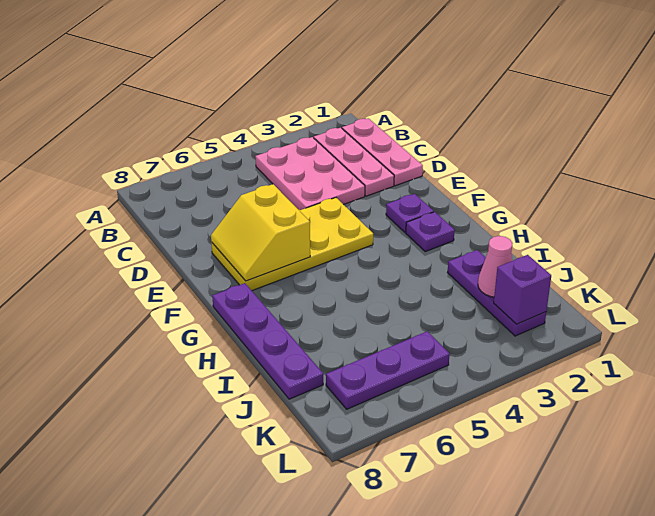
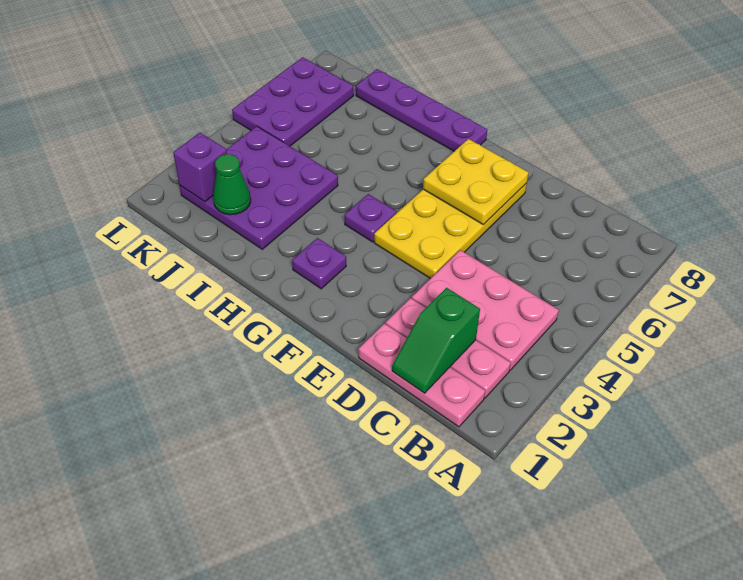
none -> green slope C1:C2 level 2 top 2
yellow slope E6:F7 level 2 top 6 -> yellow plate E6:F7 level 2
purple plate F2 level 1 -> purple plate G4 level 1
purple plate I2:K2 level 1 -> purple plate I2:K4 level 1
pink cone J2 level 2 -> green cone J2 level 2
purple plate K5:K7 level 1 -> purple plate K5:L7 level 1

